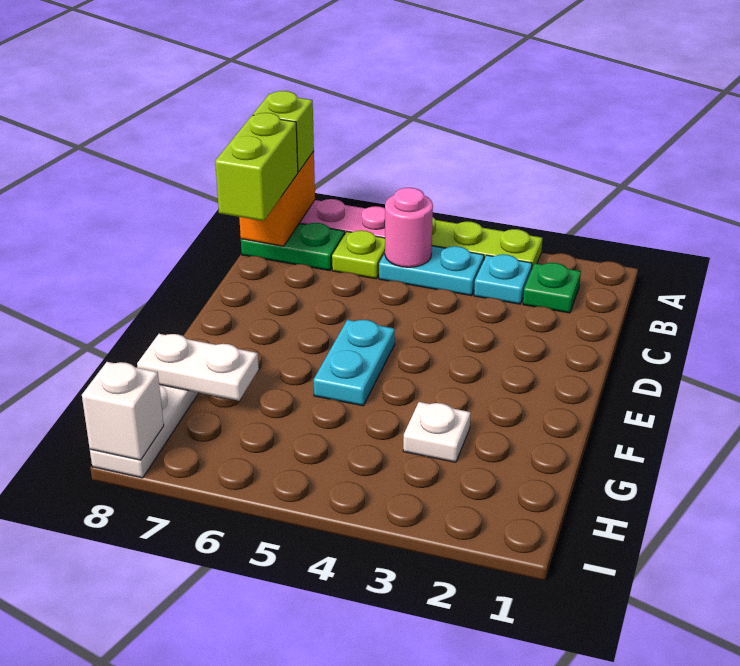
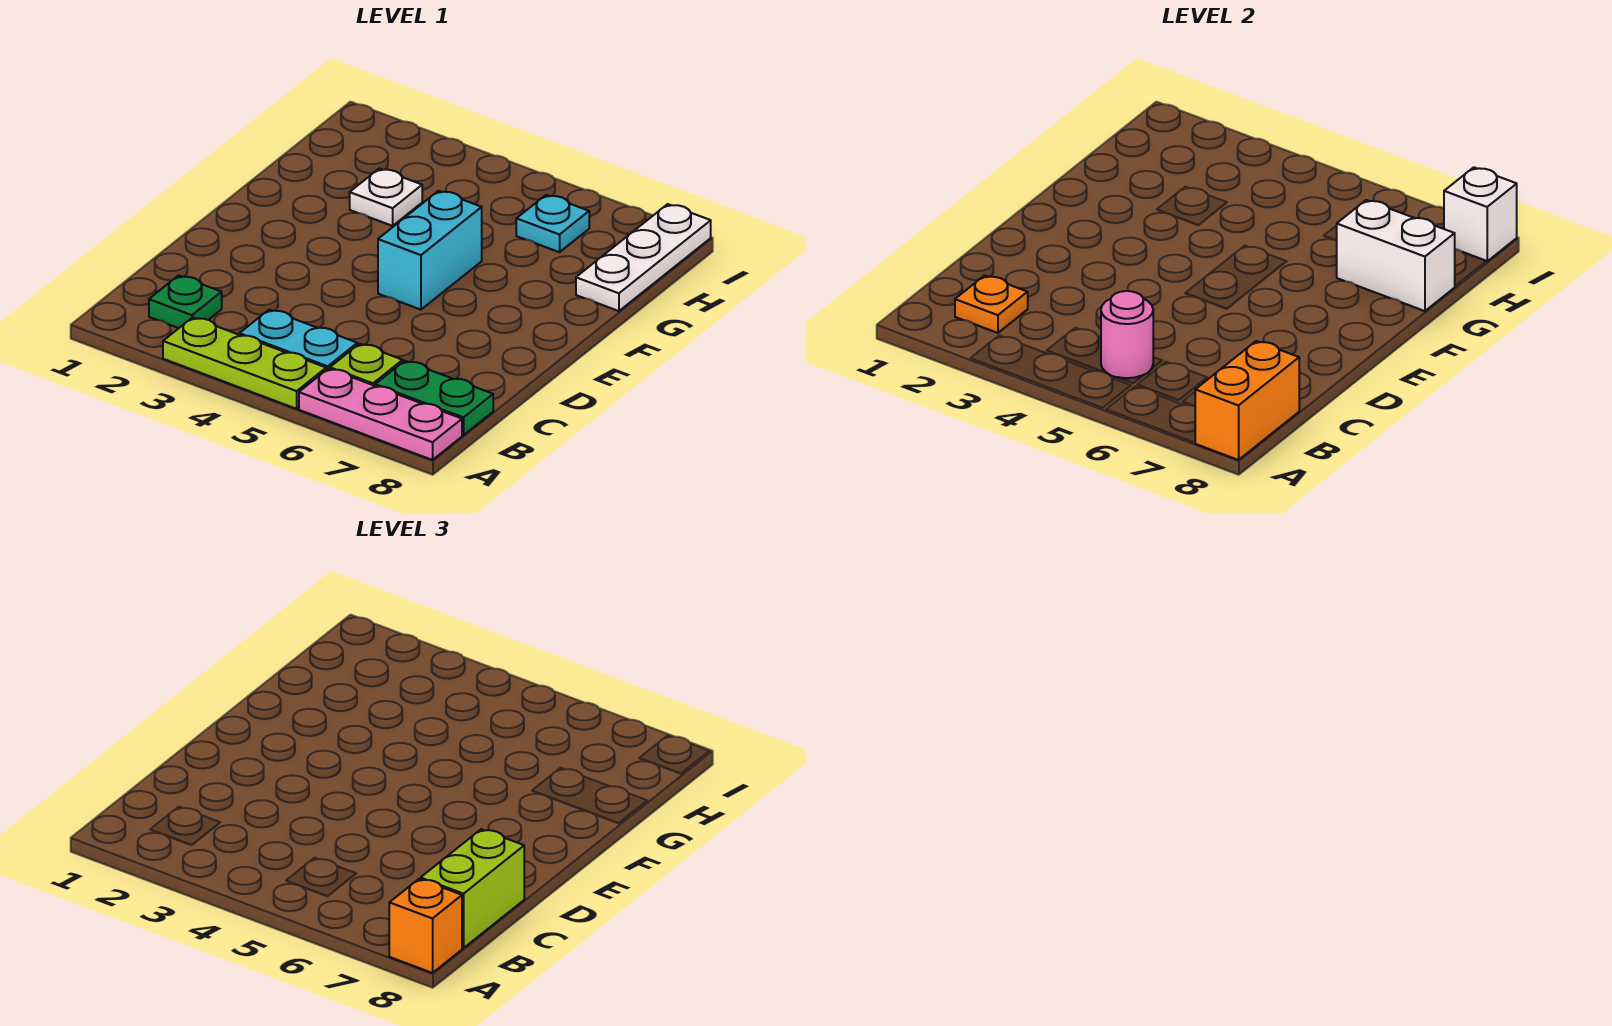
lime brick A8 level 3 -> orange brick A8 level 3
none -> orange plate B2 level 2
cyan plate B3 level 1 -> cyan plate H6 level 1
cyan plate E5:F5 level 1 -> cyan brick E5:F5 level 1
white plate G7:G8 level 2 -> white brick G7:G8 level 2

